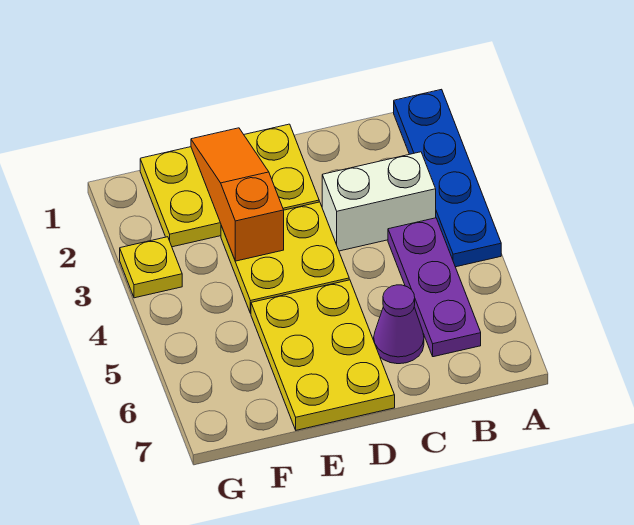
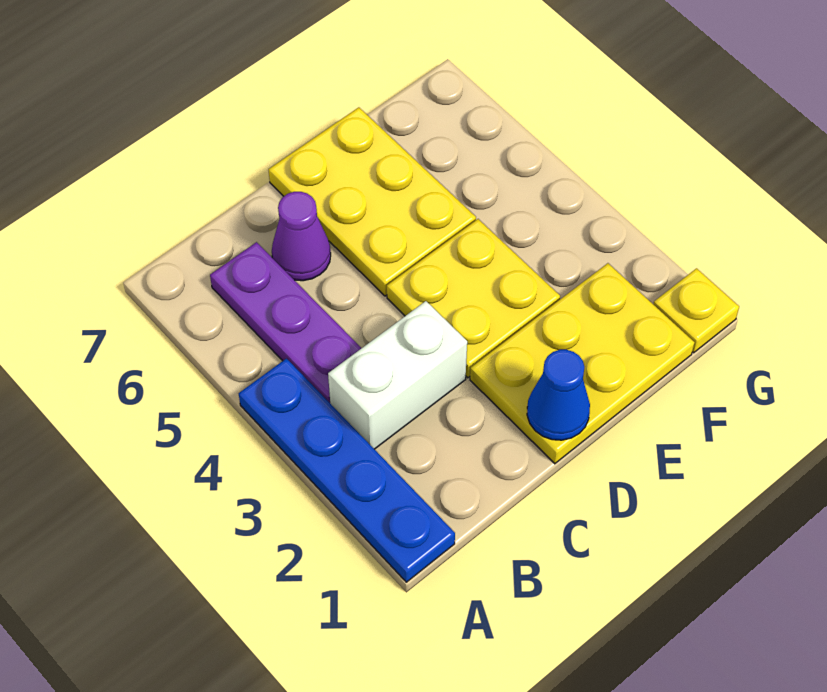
none -> blue cone D1 level 2
orange slope E1:E3 level 2 top 3 -> none
yellow plate G3 level 1 -> yellow plate G1 level 1

